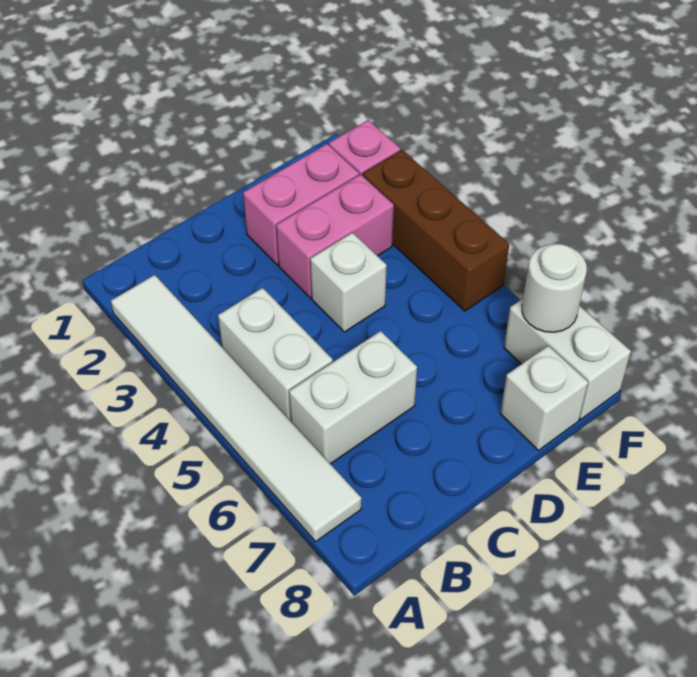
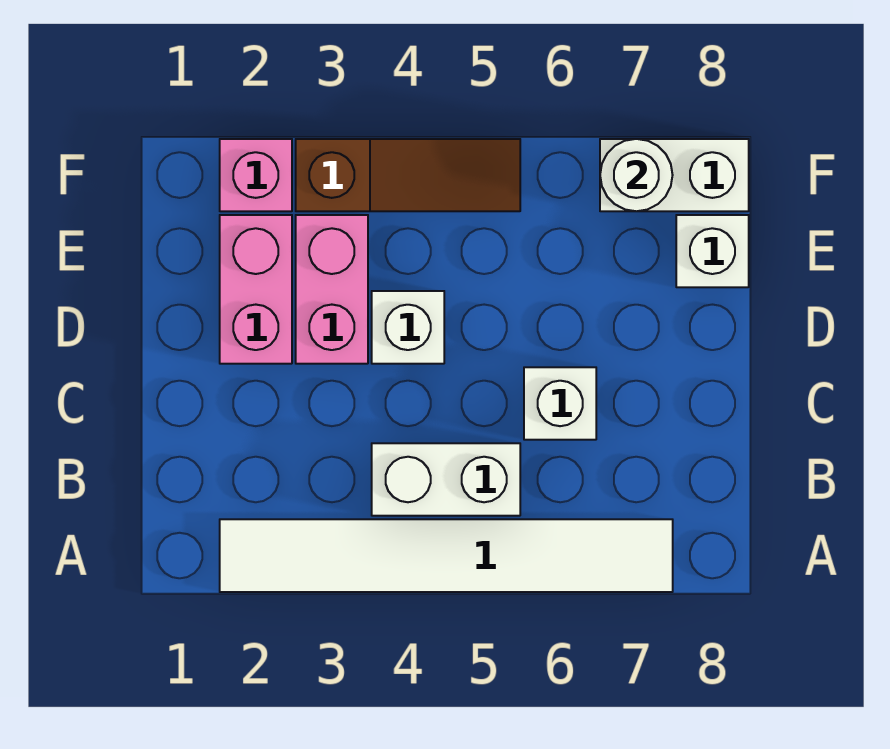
white brick B6:C6 level 1 -> white brick C6 level 1
brown brick F3:F5 level 1 -> brown slope F3:F5 level 1 top 3

